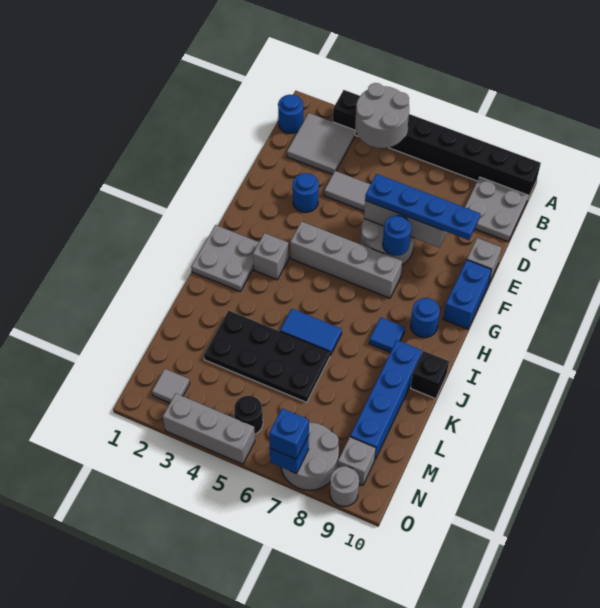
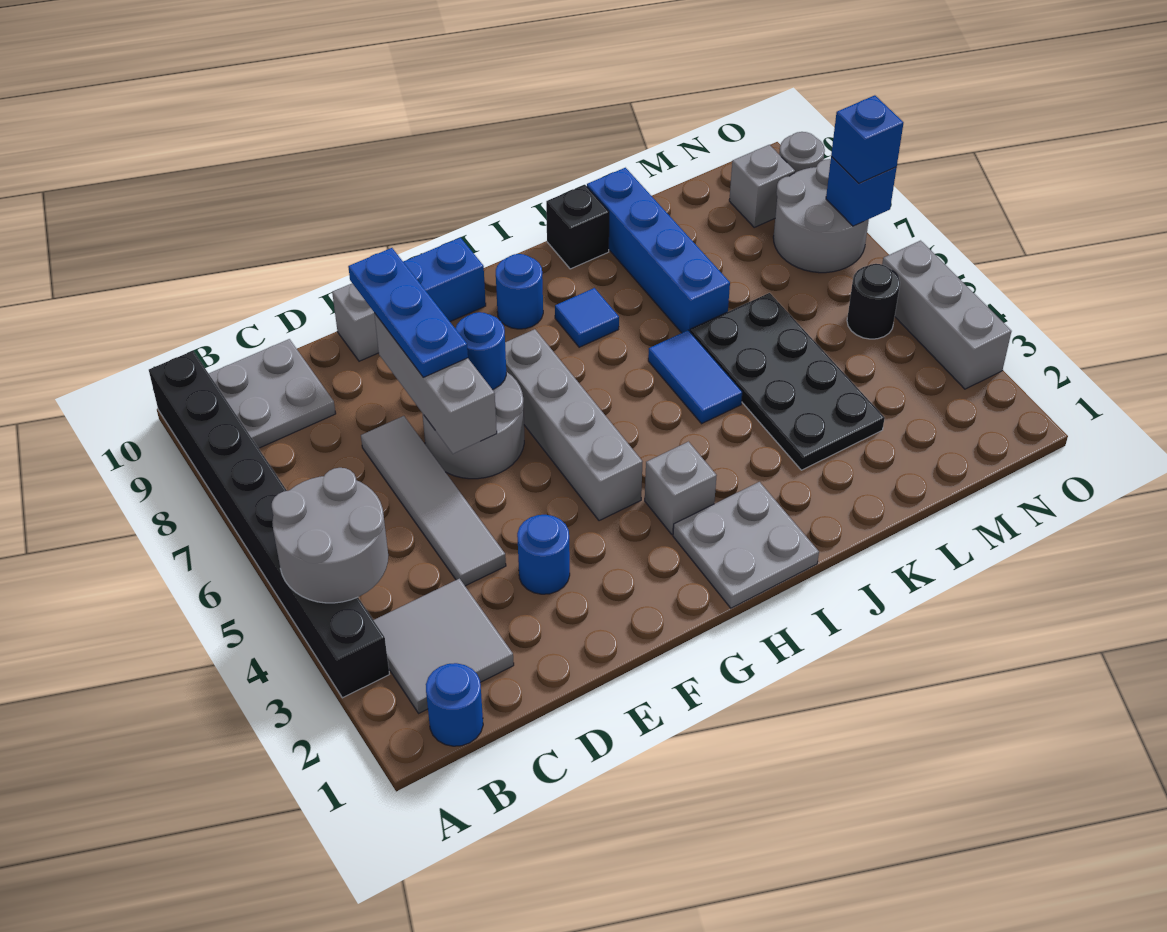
blue plate E6:E9 level 3 -> blue plate E7:E9 level 3
blue brick J9:M9 level 1 -> blue brick K7:K10 level 1
grey tile N2 level 1 -> none

